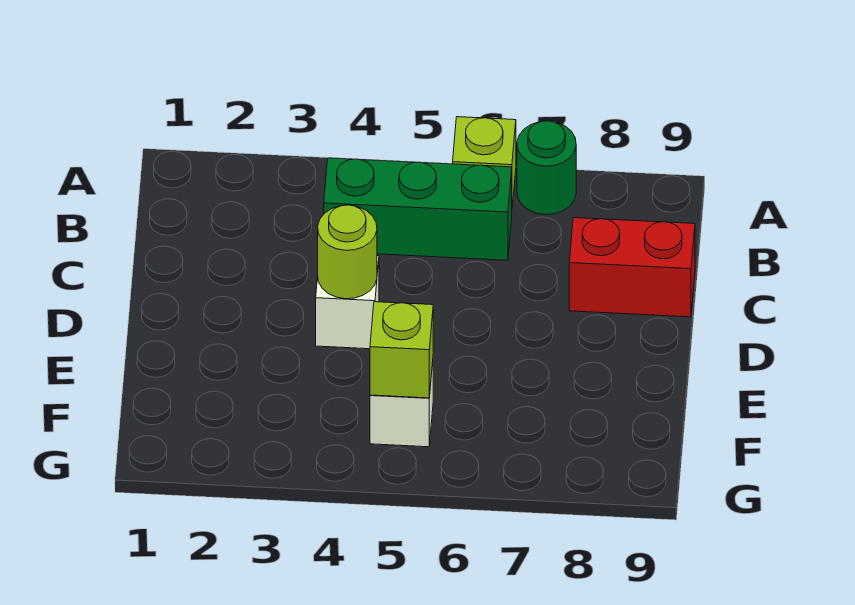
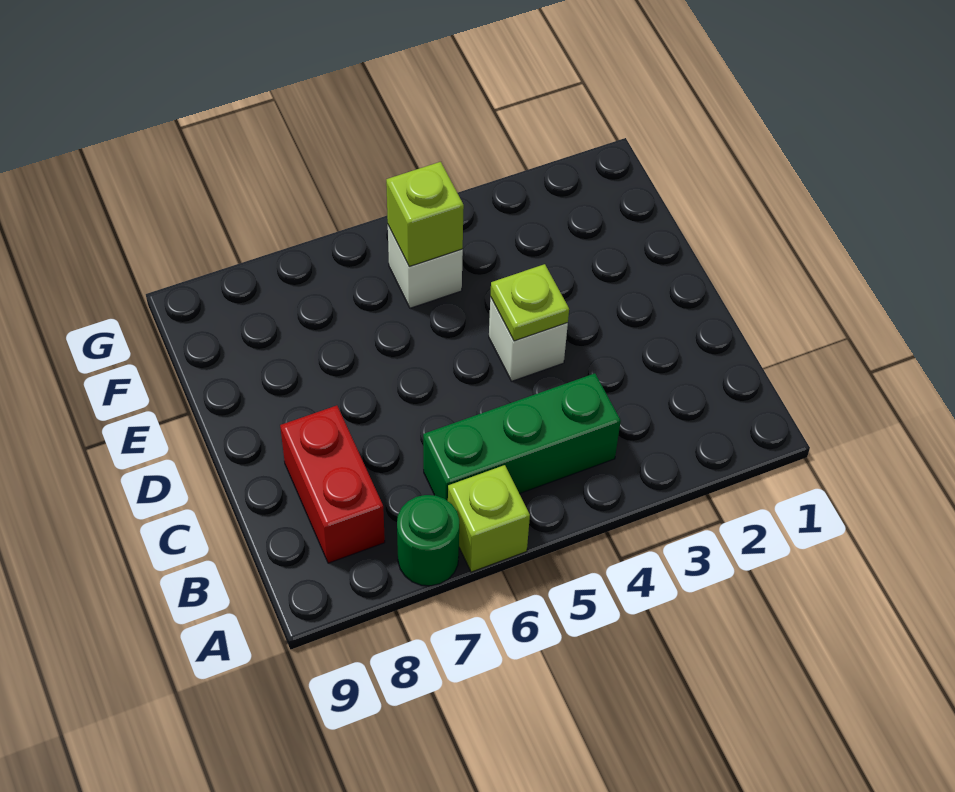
red brick C8:C9 level 1 -> red brick B8:C8 level 1
lime round brick D4 level 2 -> lime plate D4 level 2

